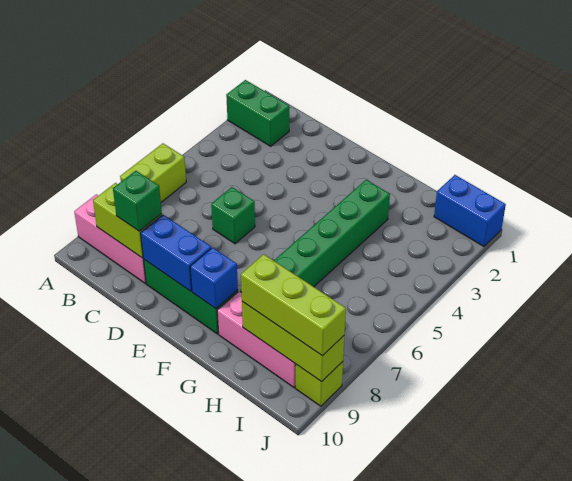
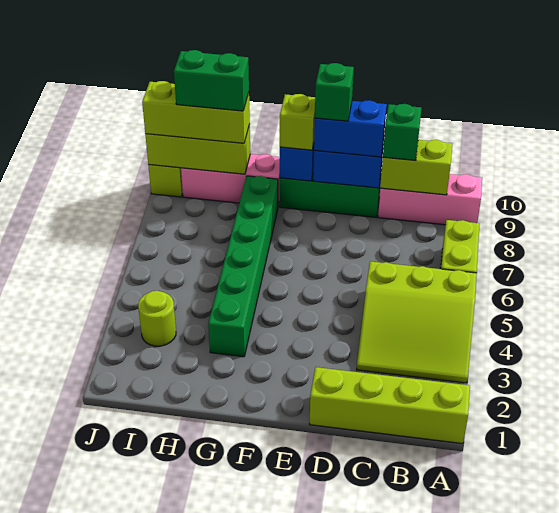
none -> lime brick A1:D1 level 1
green brick A2:B2 level 1 -> green brick H9:I9 level 4
none -> lime slope A3:C5 level 1 top 5
green brick D6 level 1 -> green brick E9 level 4
none -> lime brick F9 level 3
blue brick I1:J1 level 1 -> blue brick D9:E9 level 3
none -> lime round brick I3 level 1

